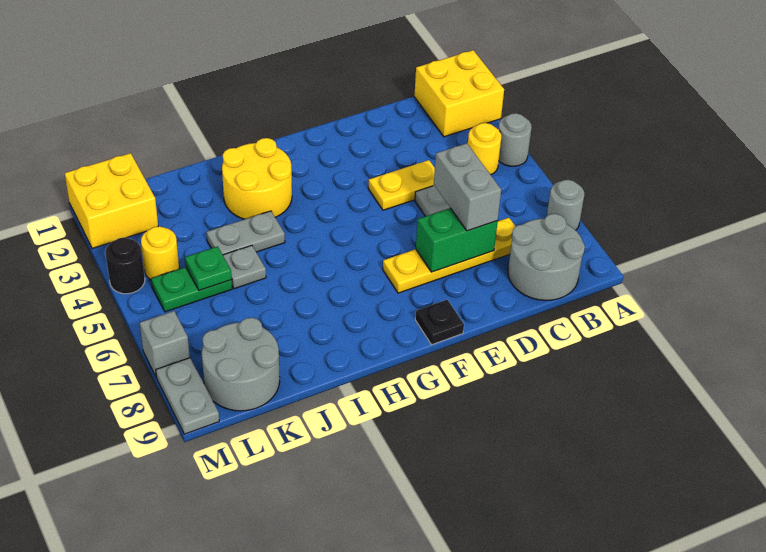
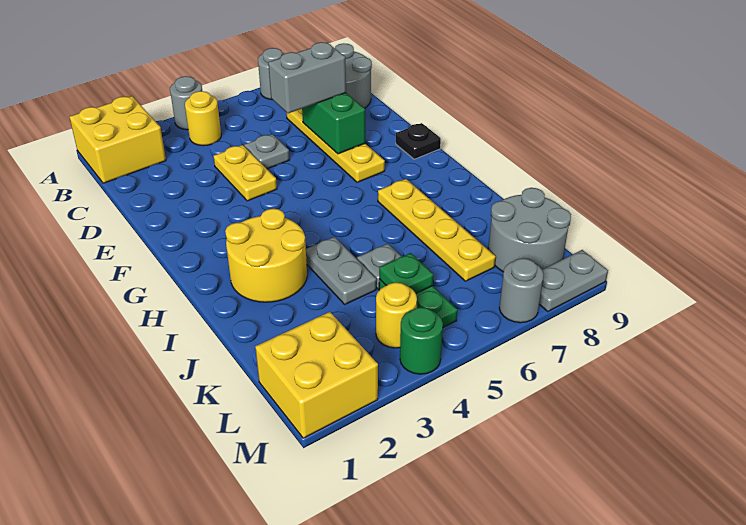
none -> yellow plate H7:K7 level 1
black round brick M4 level 1 -> green round brick M4 level 1
grey brick M7 level 1 -> grey round brick M7 level 1

